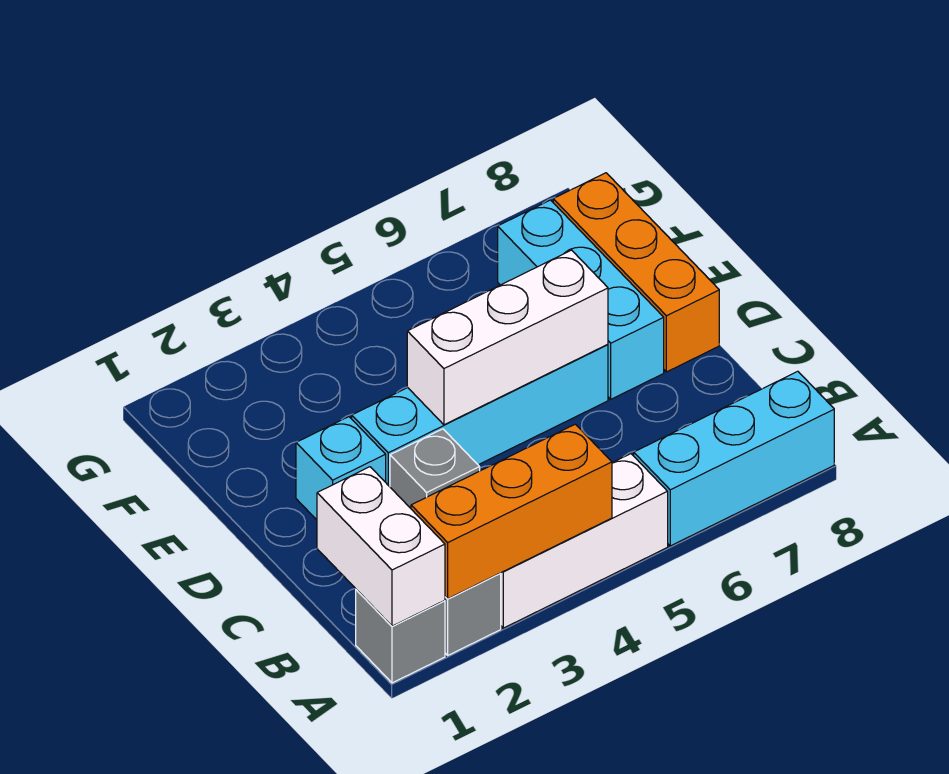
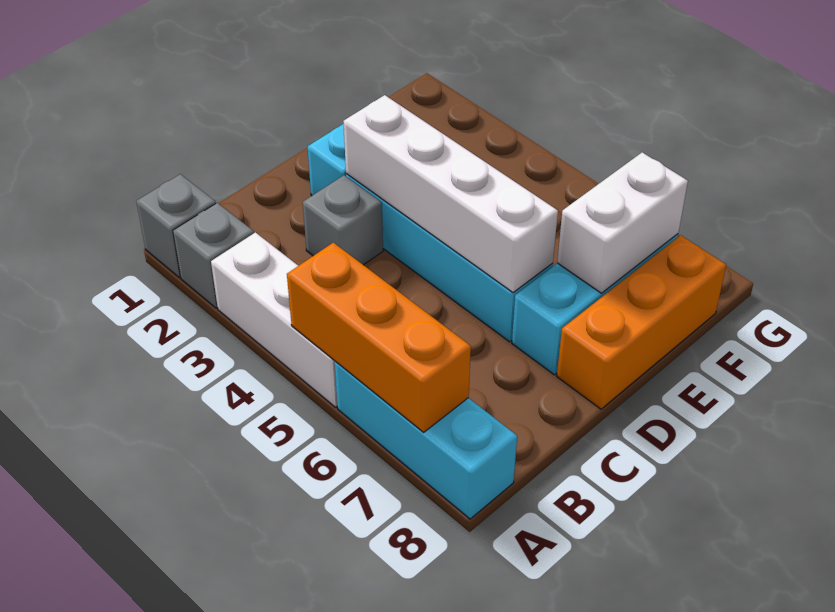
white brick A1:B1 level 2 -> white brick E7:F7 level 2
orange brick A2:A4 level 2 -> orange brick A5:A7 level 2
white brick D4:D6 level 2 -> white brick D3:D6 level 2

